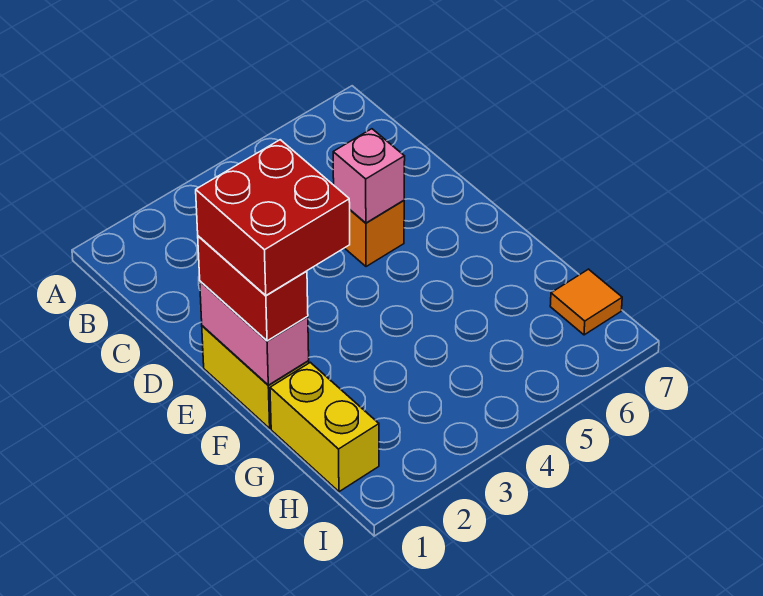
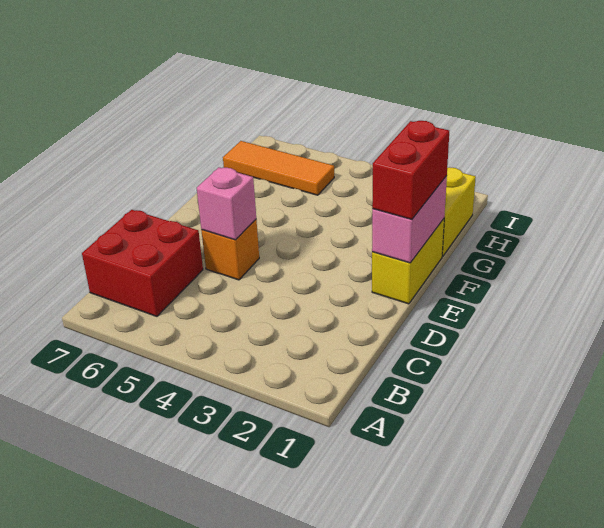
red brick E1:F2 level 4 -> red brick B6:C7 level 1
orange tile H7 level 1 -> orange tile H5:H7 level 1

